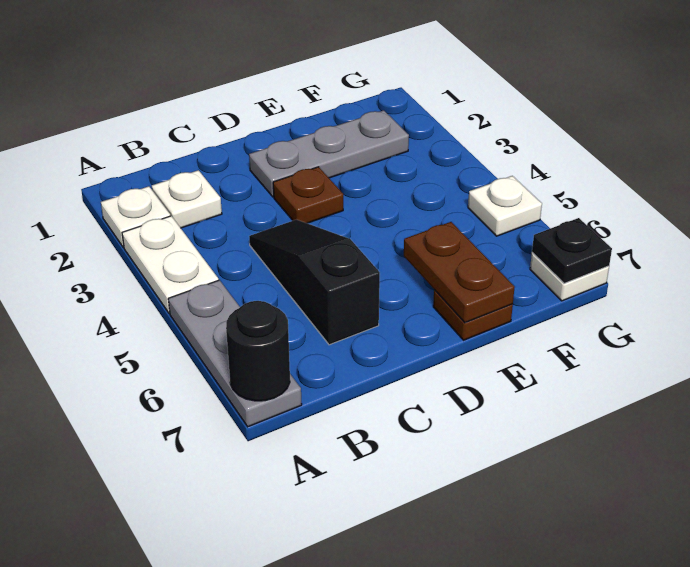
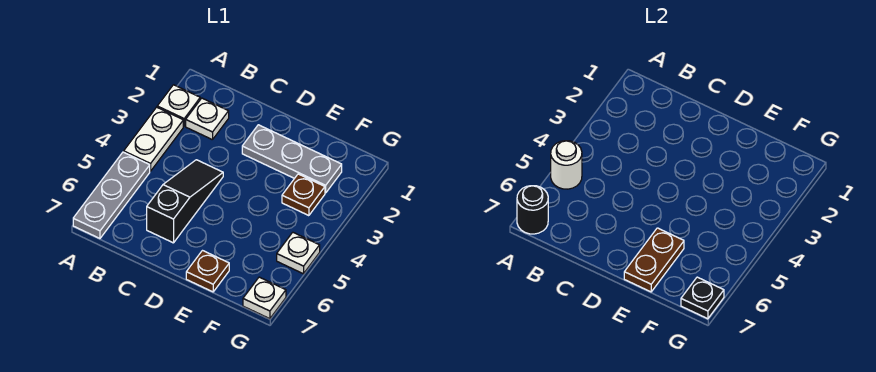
none -> white round brick A5 level 2
brown plate D3 level 1 -> brown plate F3 level 1

